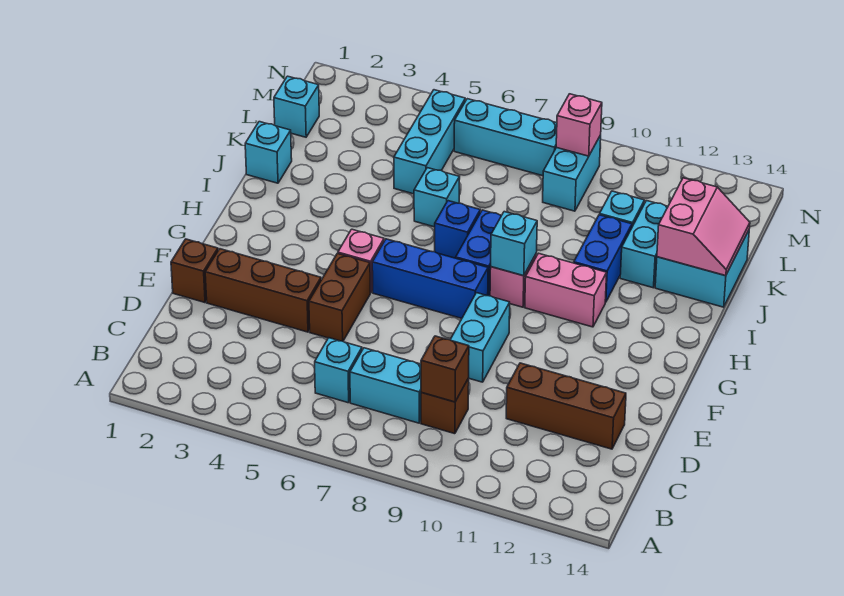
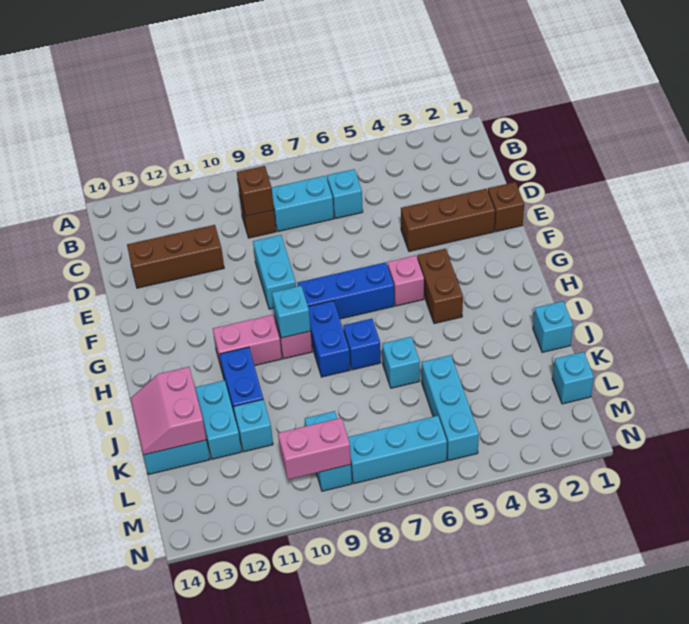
brown brick E5:F5 level 1 -> brown brick G4:H4 level 1
pink brick M9 level 2 -> pink brick M9:M10 level 2

